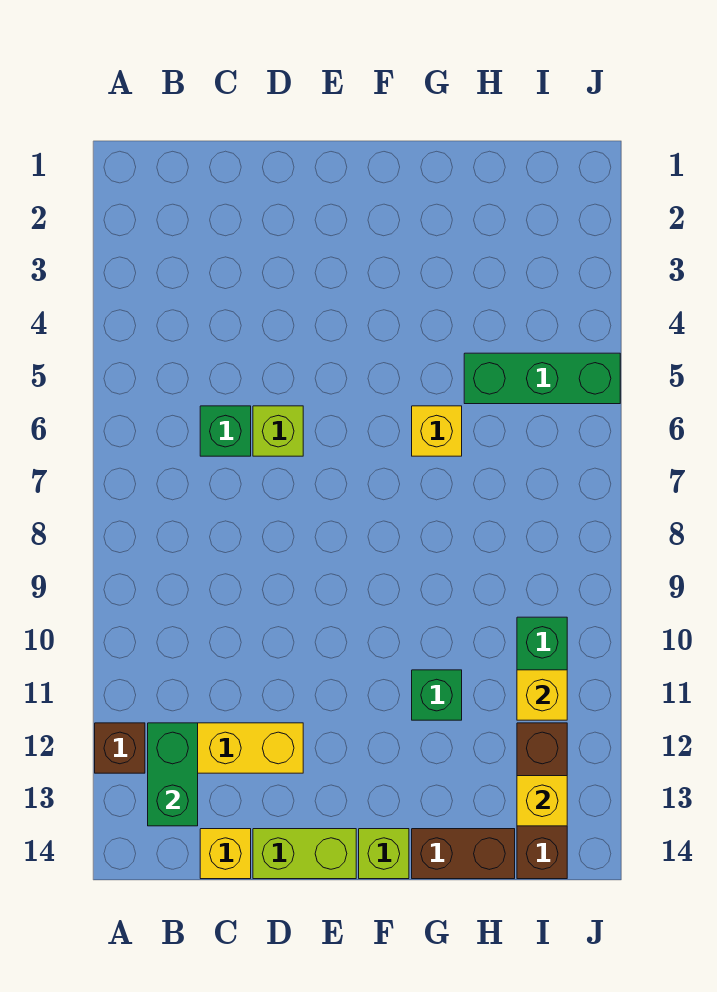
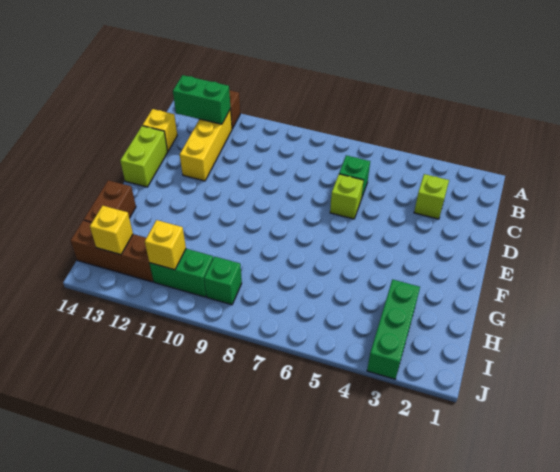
lime brick F14 level 1 -> lime brick C3 level 1
yellow brick G6 level 1 -> none
green brick G11 level 1 -> green brick I9 level 1
green brick H5:J5 level 1 -> green brick H3:J3 level 1

